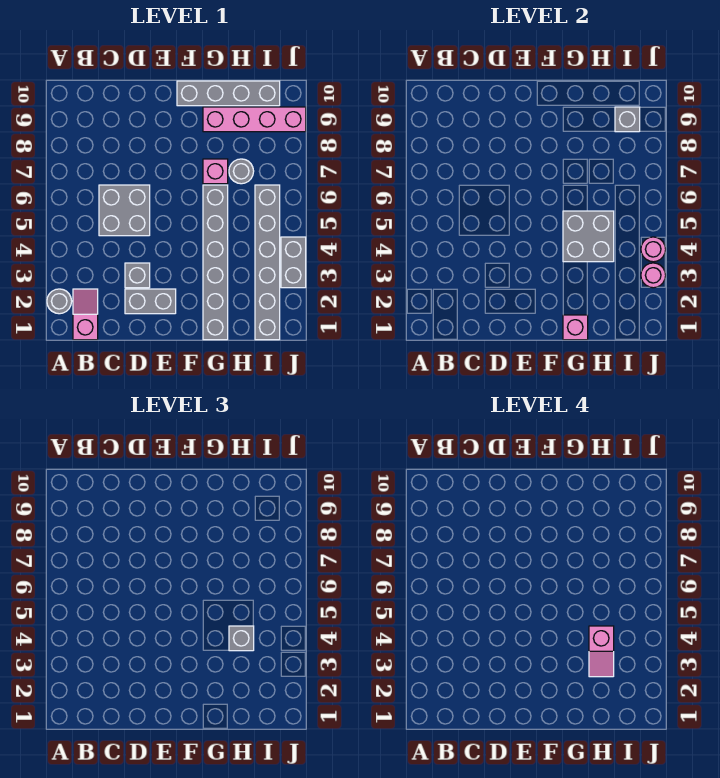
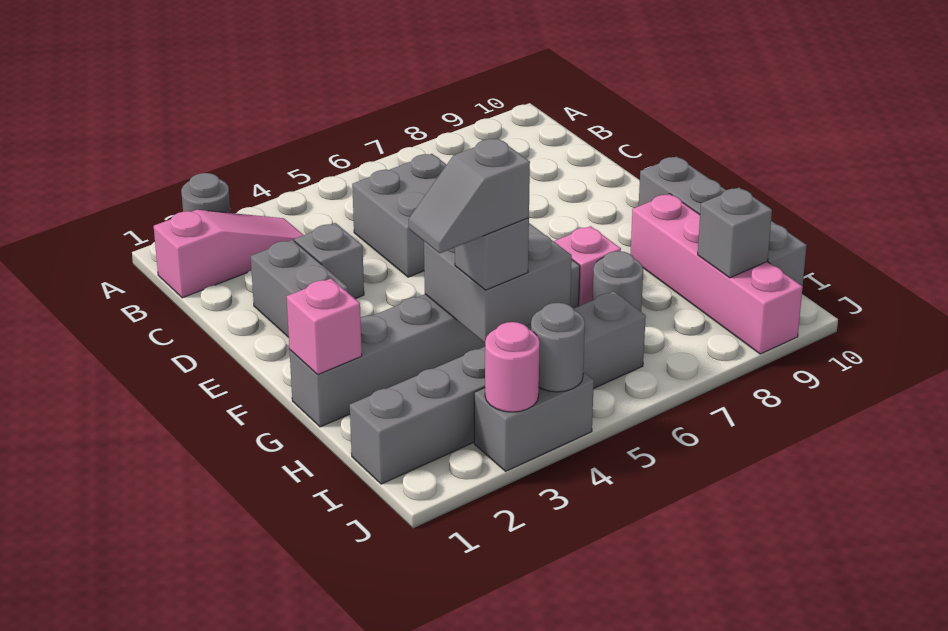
pink slope B1:B2 level 1 top 1 -> pink slope B1:B3 level 1 top 1
pink slope H3:H4 level 4 top 4 -> grey slope H3:H4 level 4 top 4
pink round brick J4 level 2 -> grey round brick J4 level 2

